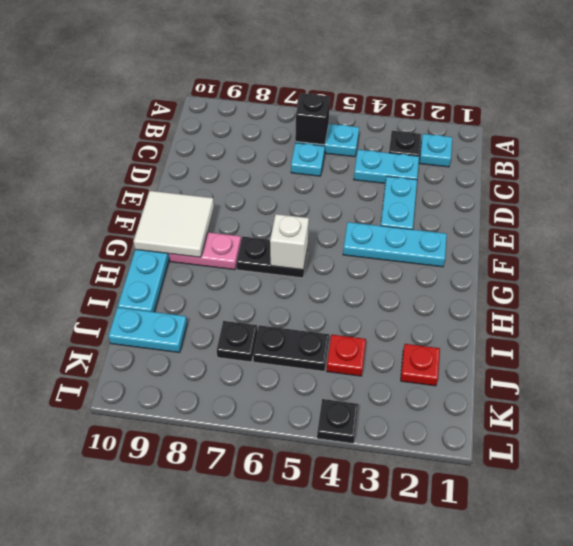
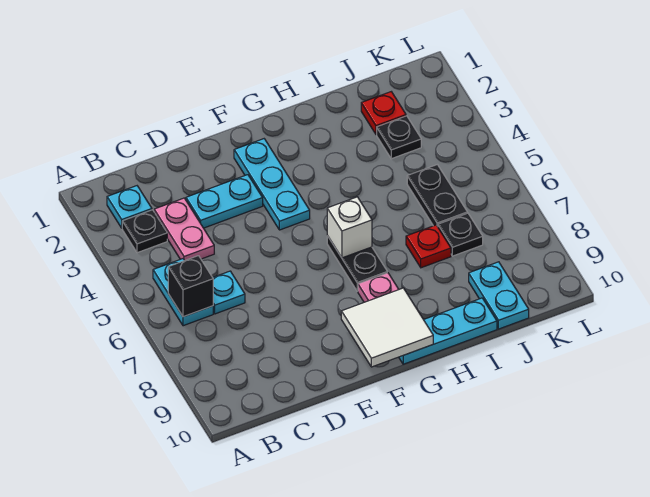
cyan plate C3:C4 level 1 -> pink plate C3:C4 level 1
red plate J4 level 1 -> red plate I7 level 1
black plate L4 level 1 -> black plate J3 level 1

